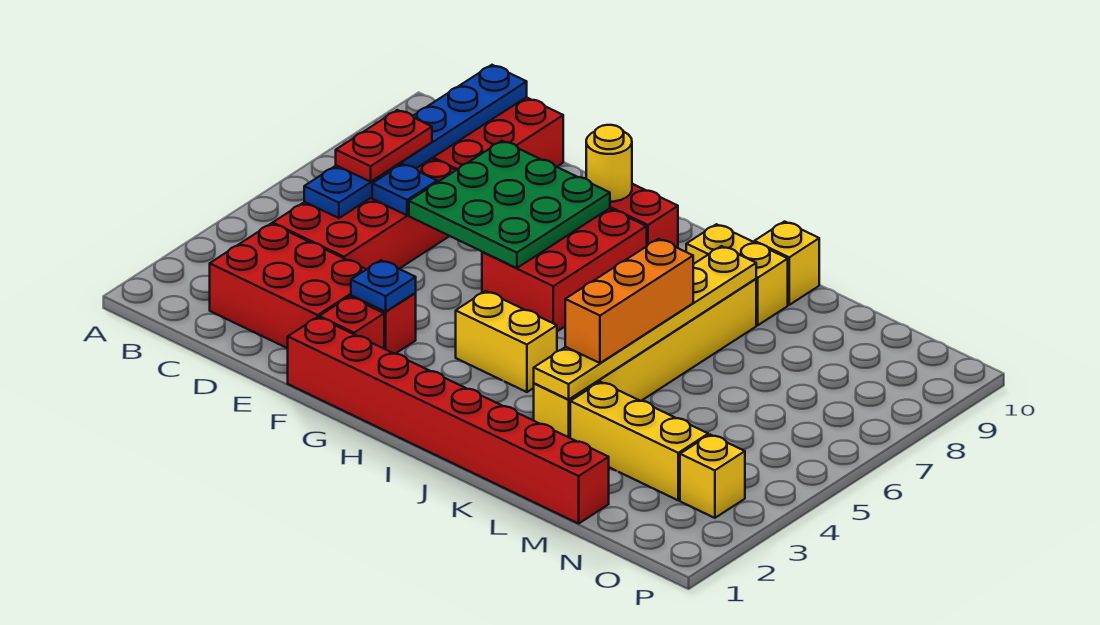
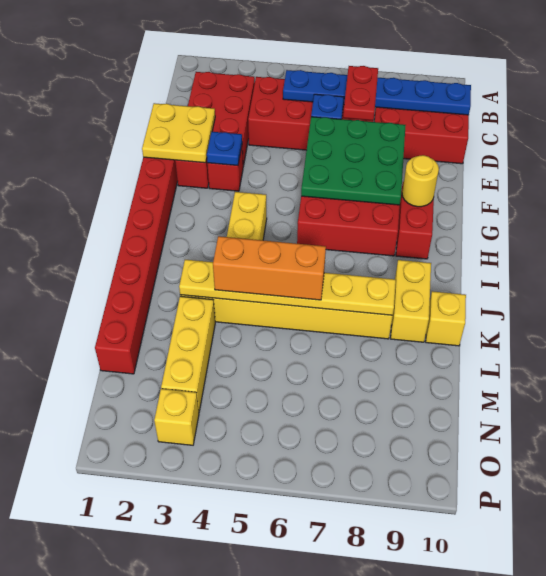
red plate C6:C7 level 3 -> red plate C7:D7 level 3
none -> yellow plate E1:F2 level 2

